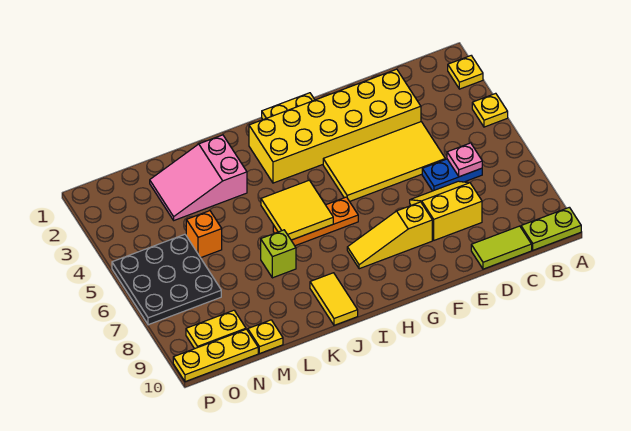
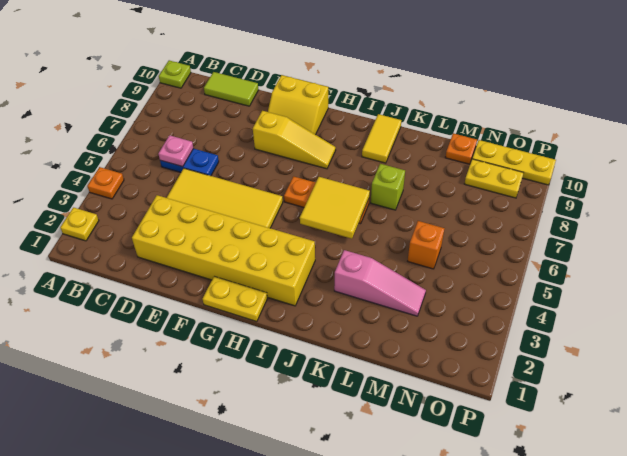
yellow plate A4 level 1 -> orange plate A4 level 1
lime plate A10:B10 level 1 -> lime plate A10 level 1
yellow slope D7:E8 level 1 top 8 -> yellow slope F9:G10 level 1 top 10
pink slope K2:M3 level 1 top K -> pink slope K3:M3 level 1 top K
yellow plate M10 level 1 -> orange plate M10 level 1
black plate N5:P7 level 1 -> none

